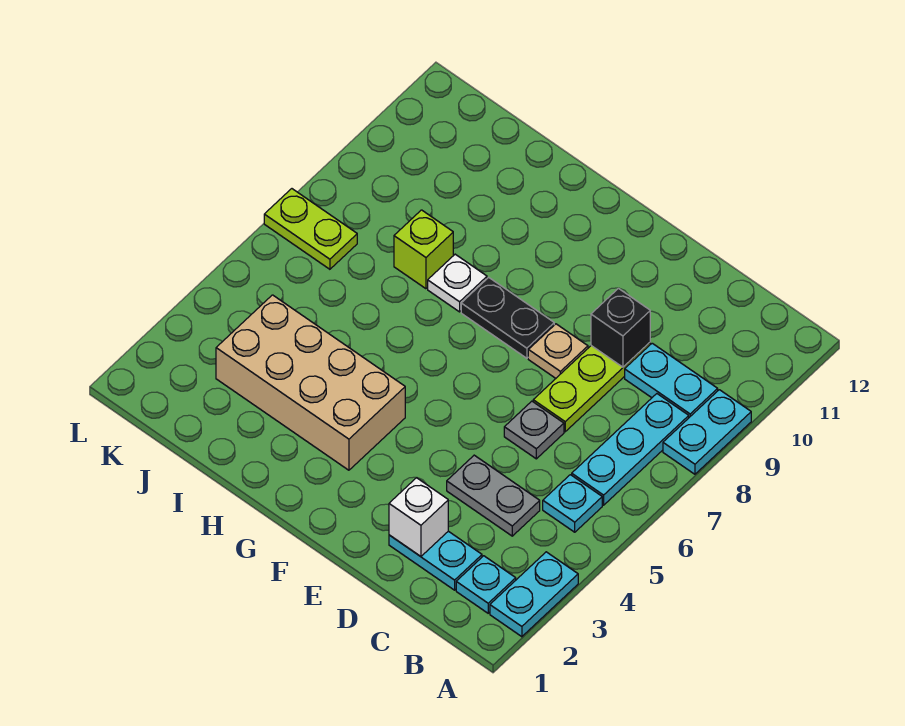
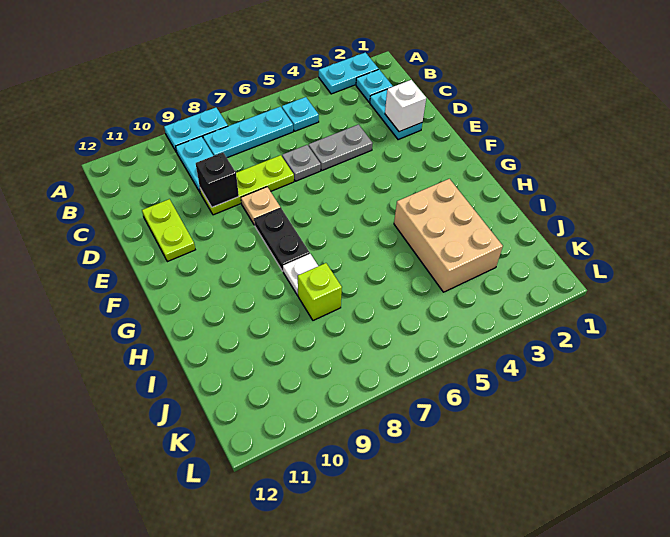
grey plate C4:D4 level 1 -> grey plate D4:D5 level 1
tan brick G3:J4 level 1 -> tan brick H3:J4 level 1
lime plate K7:L7 level 1 -> lime plate D11:E11 level 1

